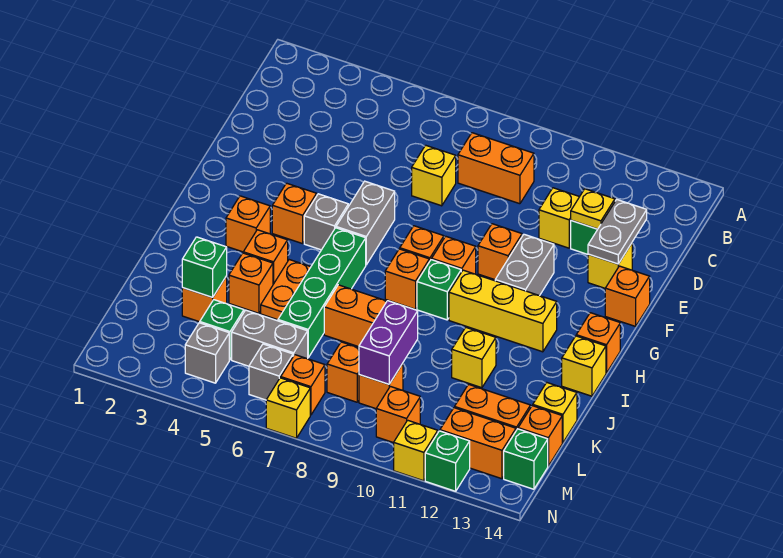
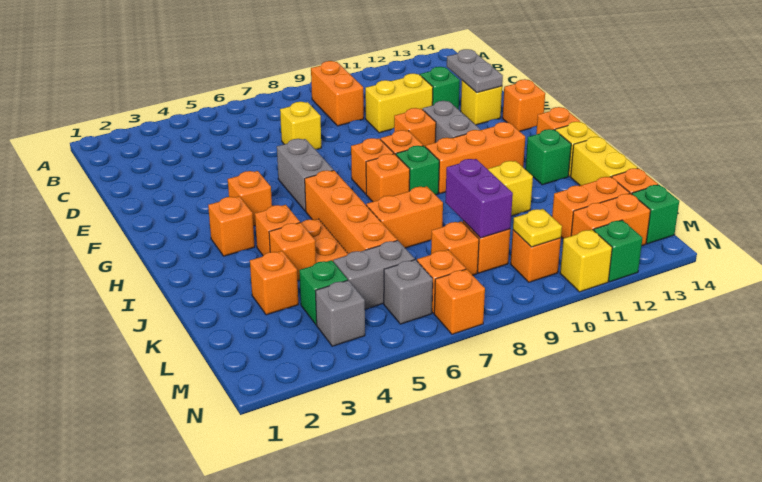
orange brick C8:C9 level 1 -> orange brick B9:C9 level 1
yellow brick D11 level 1 -> yellow brick D10:D11 level 1
yellow plate D12 level 2 -> yellow plate M10 level 2
grey brick G5 level 1 -> none
green brick H6:K6 level 1 -> orange brick H6:K6 level 1
yellow brick H10:H12 level 1 -> orange brick H10:H12 level 1
green brick K3 level 2 -> green brick I13 level 1
yellow brick K14 level 1 -> yellow brick J14:K14 level 1
yellow brick N7 level 1 -> orange brick N7 level 1

